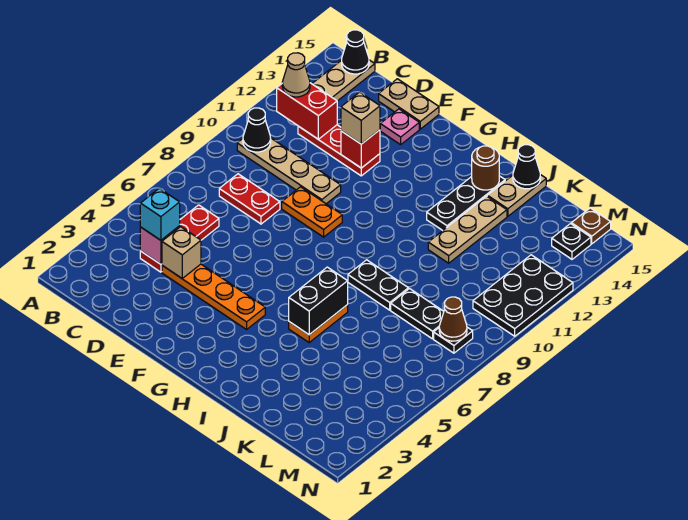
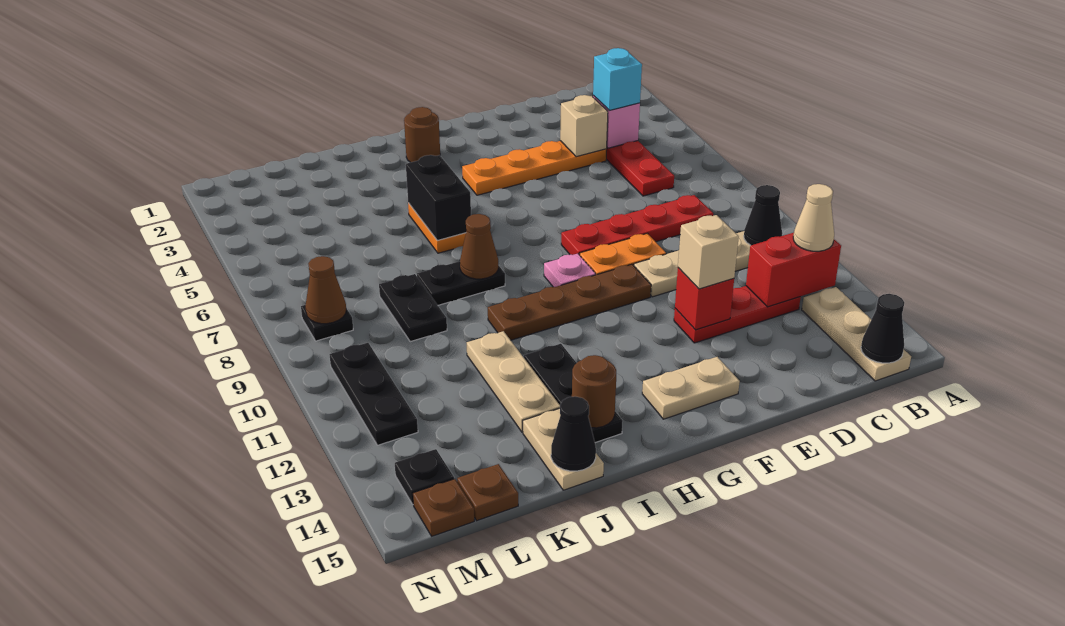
red plate C8:D8 level 1 -> red plate C8:F8 level 1
tan plate D15:E15 level 1 -> tan plate F14:G14 level 1
pink plate E14 level 1 -> pink plate G9 level 1
none -> brown plate F10:I10 level 1
none -> brown round brick H2 level 1
none -> brown cone I8 level 2
black plate K8:L8 level 1 -> black plate K8:K9 level 1
none -> brown plate L15 level 1
black plate M10:N12 level 1 -> black plate M10:M12 level 1

